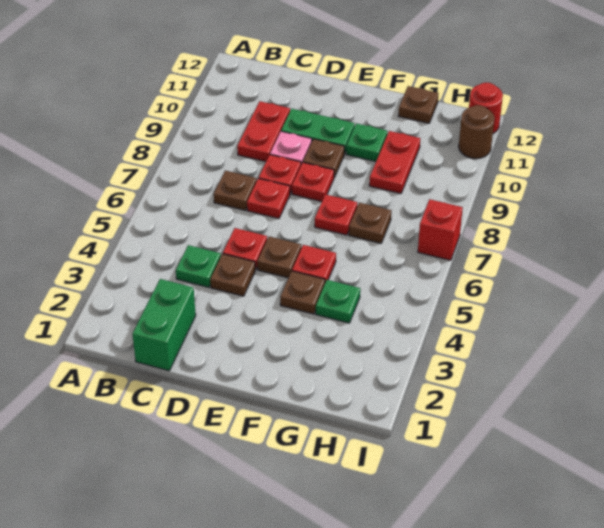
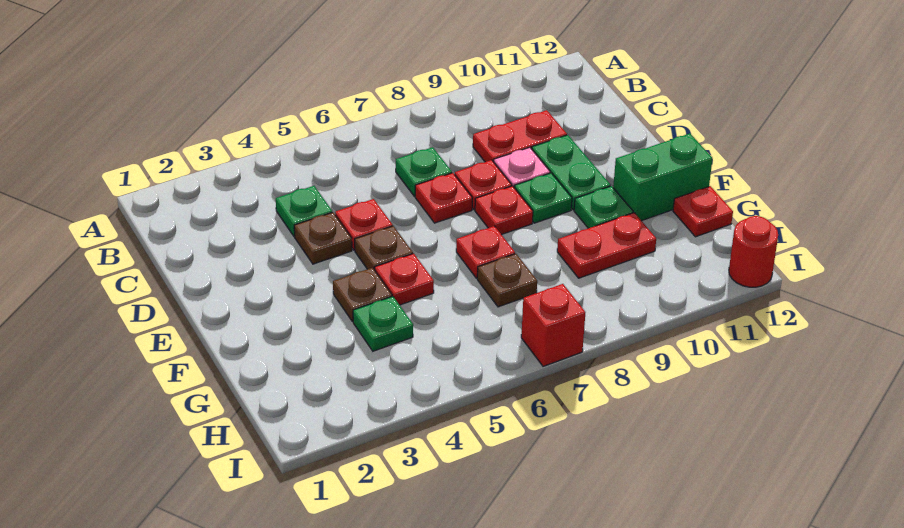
green brick C1:C2 level 1 -> green brick F11:F12 level 1
brown plate C7 level 1 -> green plate C7 level 1
brown plate E9 level 1 -> green plate E9 level 1
brown plate G12 level 1 -> red plate G12 level 1
brown round brick I11 level 1 -> none

